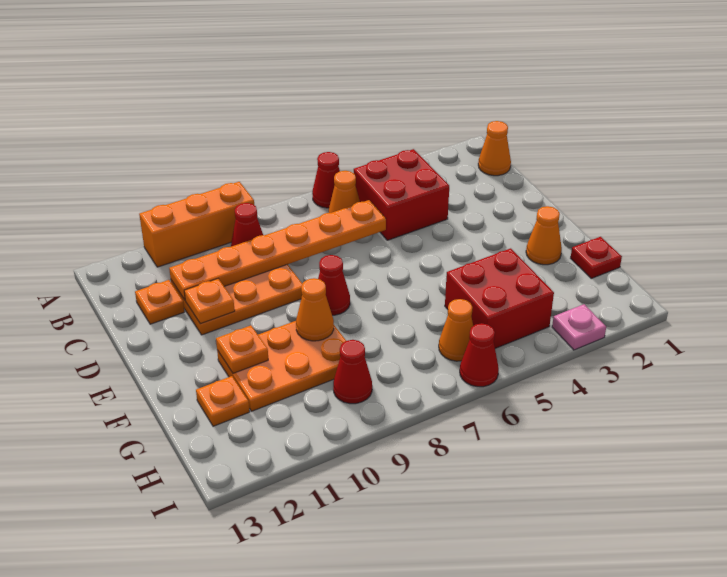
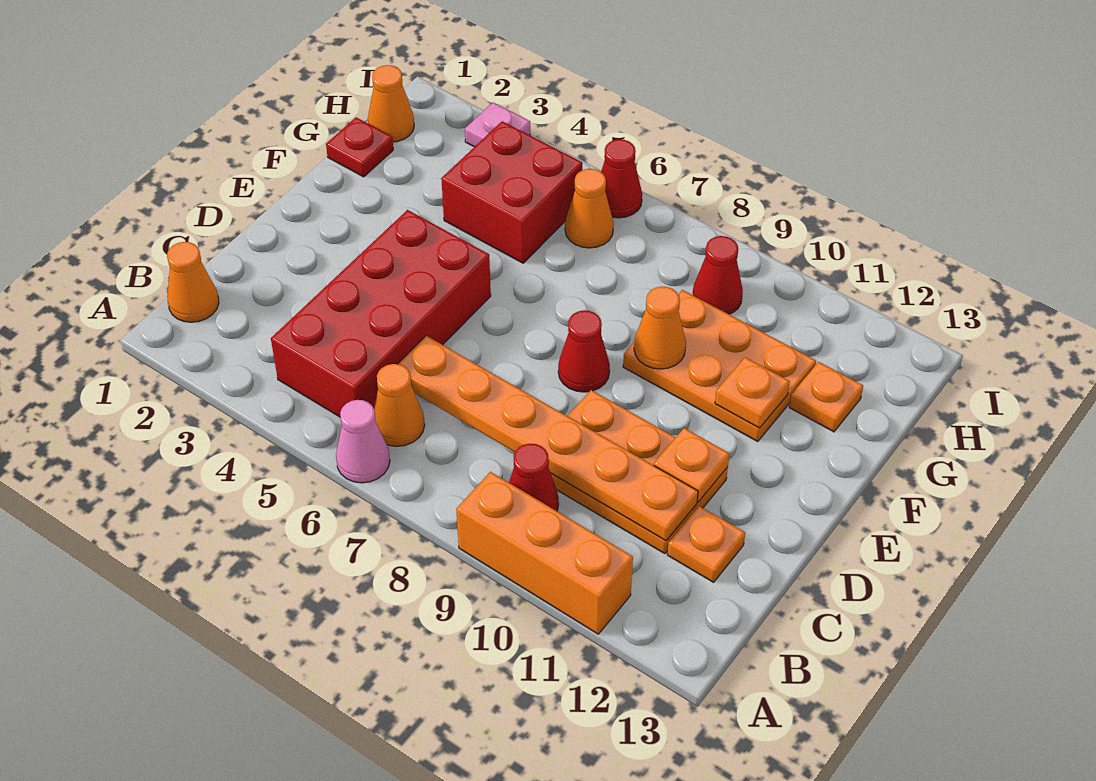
red cone A6 level 1 -> pink cone A6 level 1
red brick B4:C5 level 1 -> red brick B4:E5 level 1
orange cone F2 level 1 -> orange cone H1 level 1

